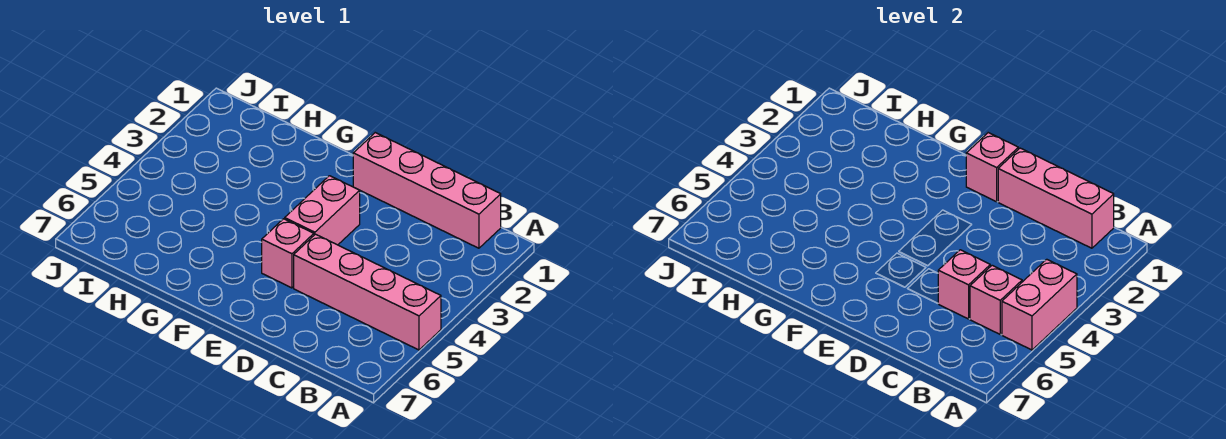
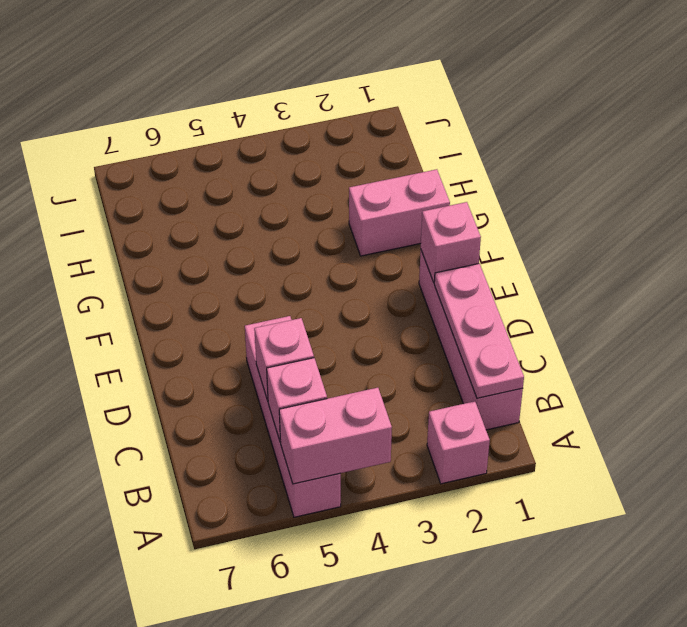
pink brick B1:D1 level 2 -> pink plate B1:D1 level 2
pink brick E3:E4 level 1 -> pink brick G1:G2 level 1
pink brick E5 level 1 -> pink brick A2 level 1

